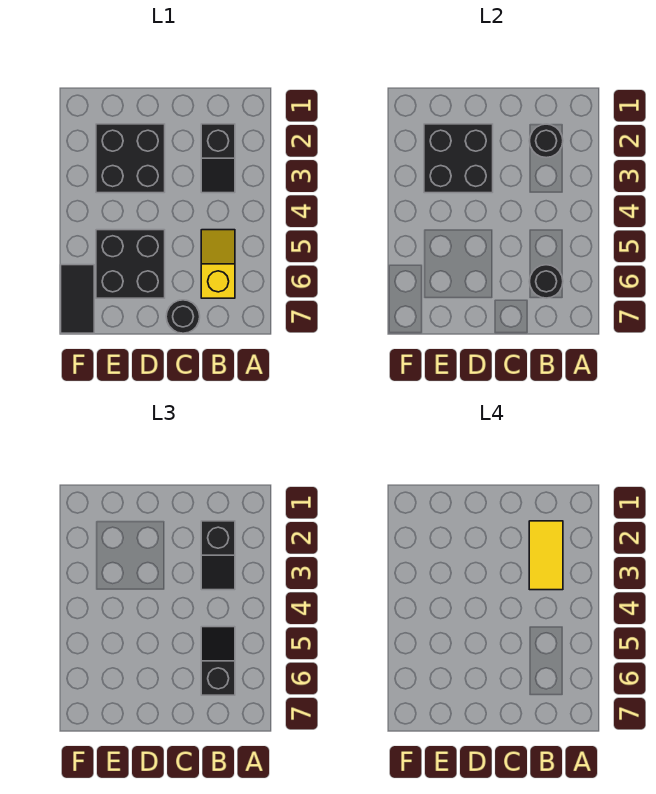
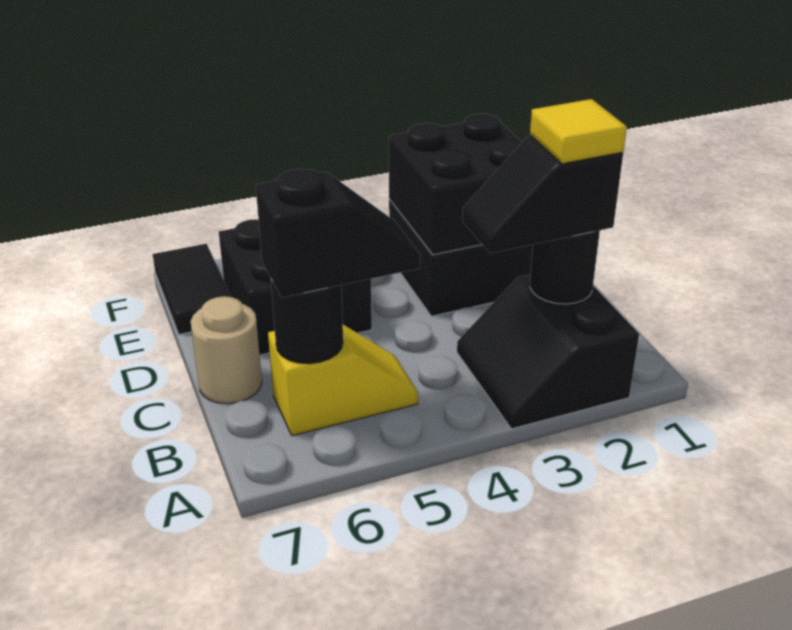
black slope B2:B3 level 1 top 2 -> black slope A2:B3 level 1 top 2
yellow tile B2:B3 level 4 -> yellow tile B2 level 4
black round brick C7 level 1 -> tan round brick C7 level 1
black tile F6:F7 level 1 -> black tile E7:F7 level 1

